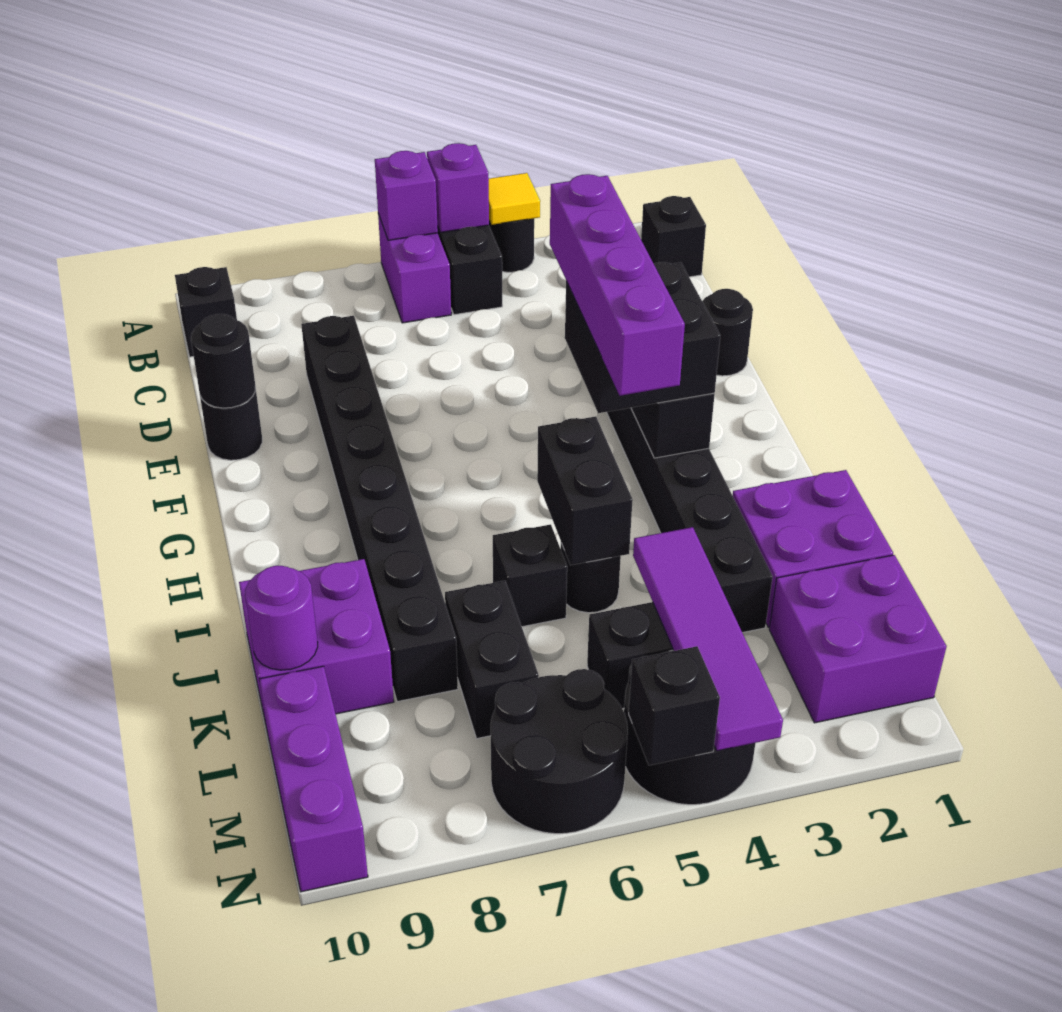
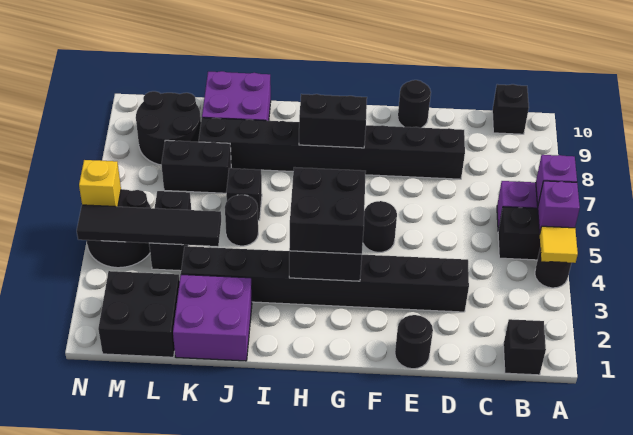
black round brick E10 level 2 -> black round brick F5 level 1
purple brick F4:I4 level 4 -> none
black brick I5:J5 level 2 -> black brick G8:H8 level 2
purple tile K4:N4 level 2 -> black tile K4:N4 level 2
purple round brick K10 level 2 -> none
purple brick L1:M2 level 1 -> black brick L1:M2 level 1
purple brick L10:N10 level 1 -> none
black round brick M6:N7 level 1 -> black round brick L8:M9 level 1
black brick N5 level 2 -> yellow brick N5 level 2

